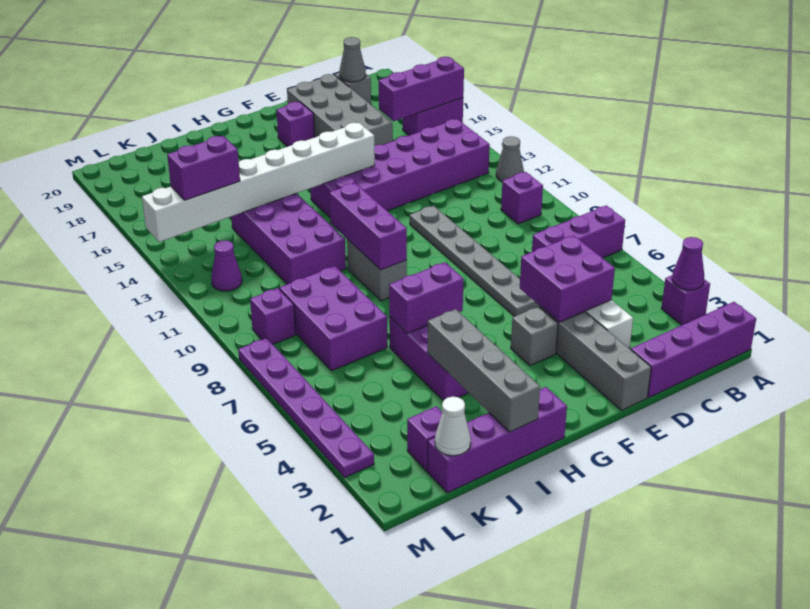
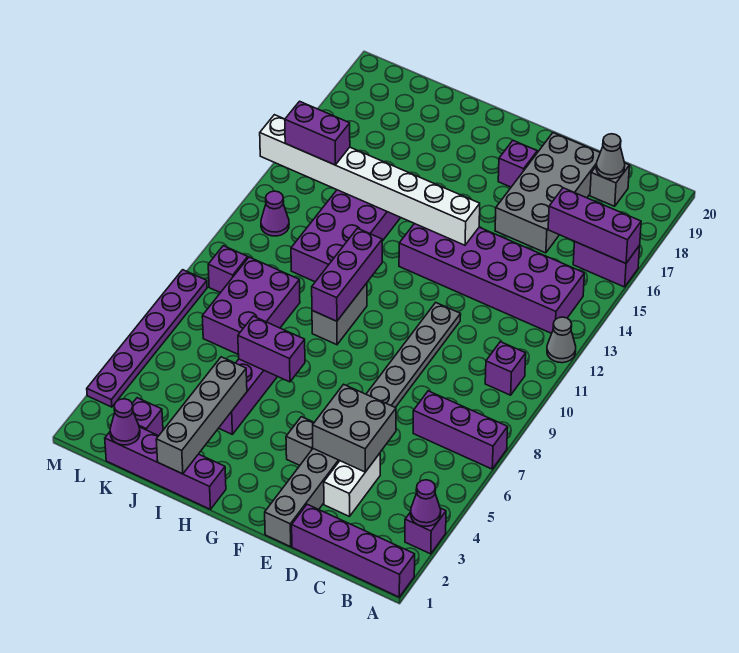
purple brick D4:E5 level 2 -> grey brick D4:E5 level 2
white cone K1 level 2 -> purple cone K1 level 2

